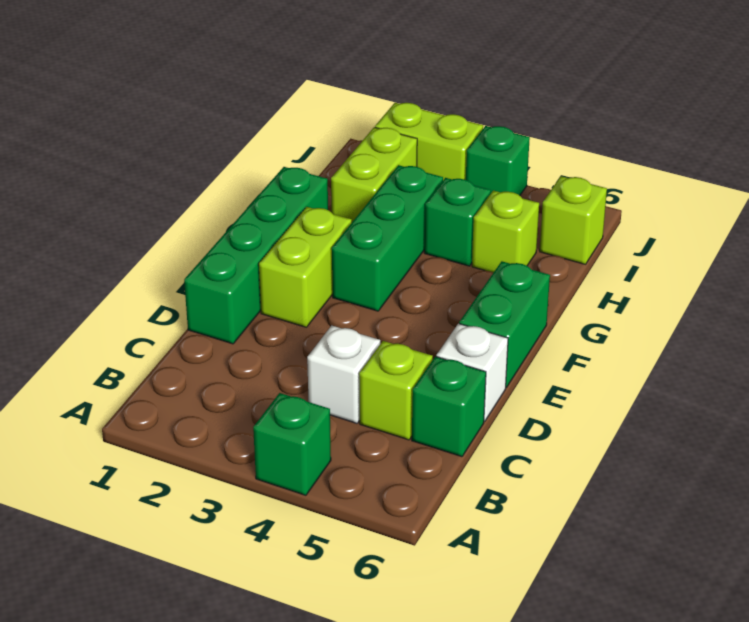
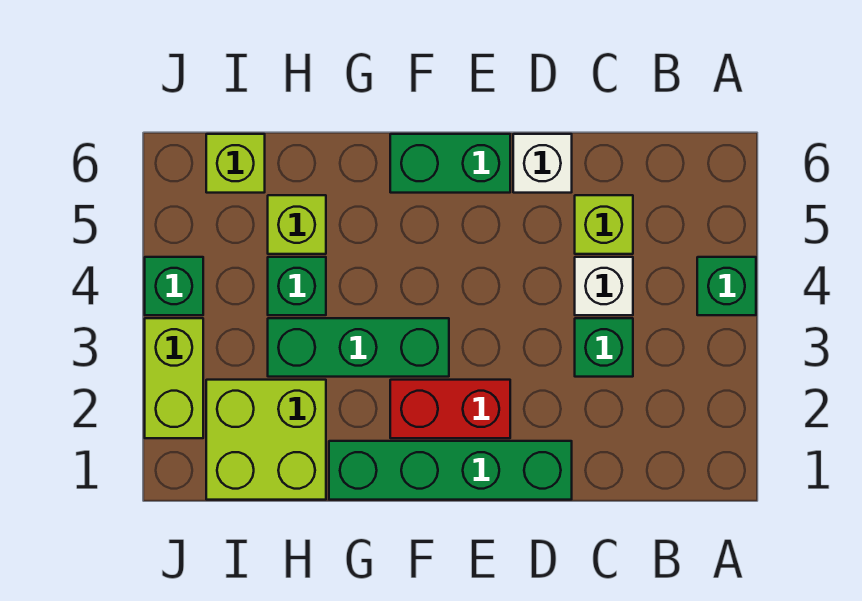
green brick C6 level 1 -> green brick C3 level 1
lime brick E2:F2 level 1 -> red brick E2:F2 level 1
lime brick H2:I2 level 1 -> lime brick H1:I2 level 1

